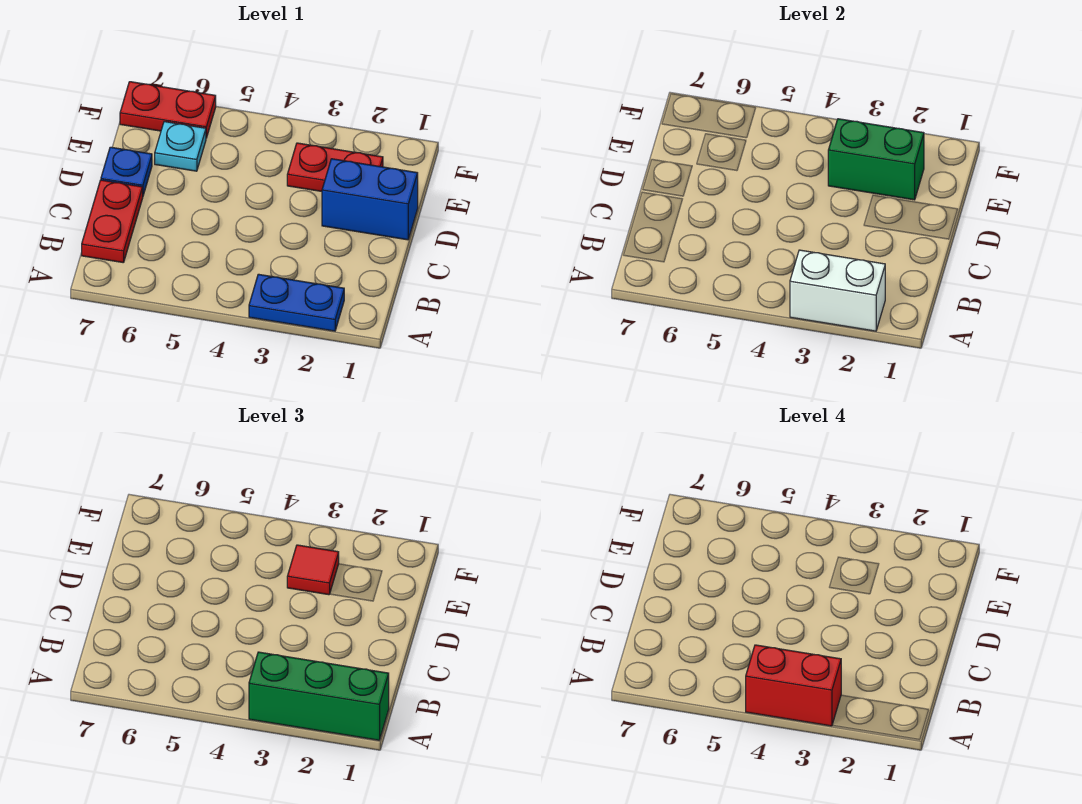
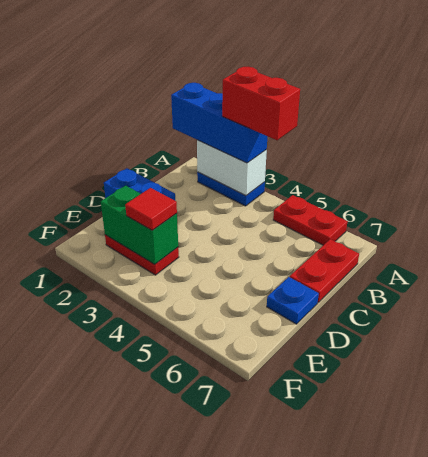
green brick A1:A3 level 3 -> blue brick A1:A3 level 3
cyan plate E6 level 1 -> none
red plate F6:F7 level 1 -> red plate A5:A6 level 1

